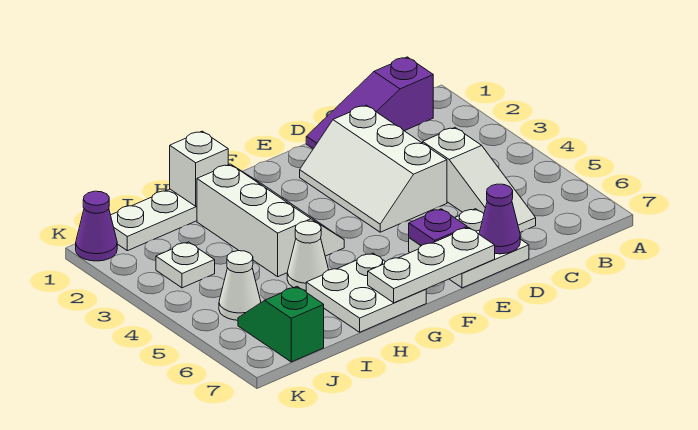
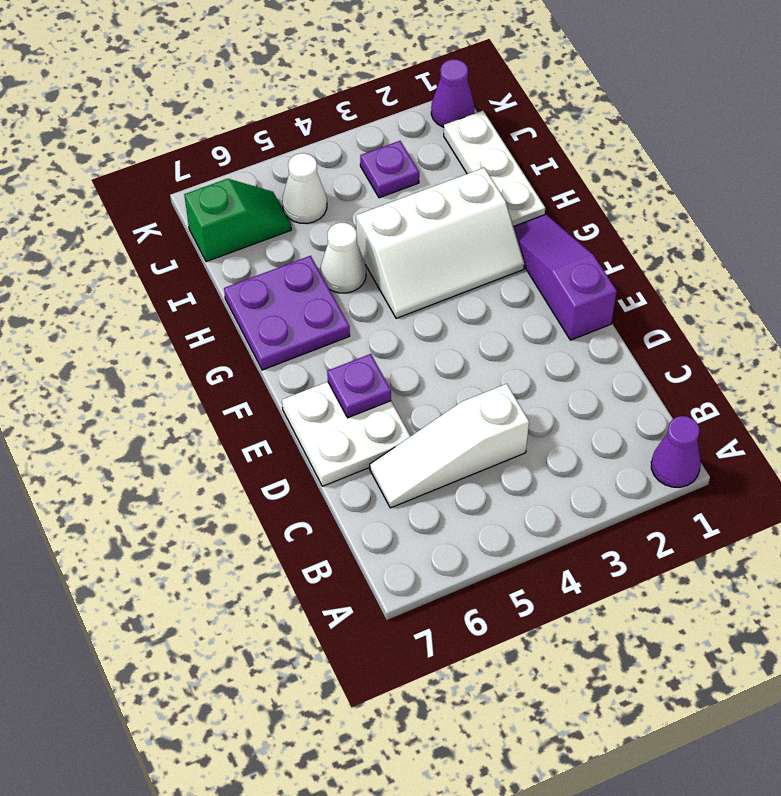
purple slope B1:D1 level 1 top B -> purple slope E1:G1 level 1 top E
white slope D2:E4 level 1 top D -> none
purple cone D7 level 2 -> purple cone A1 level 1
white plate E7:G7 level 2 -> none
white plate G6:H7 level 1 -> purple plate G6:H7 level 1
white brick H1 level 2 -> none
white plate J3 level 1 -> purple plate J3 level 1

